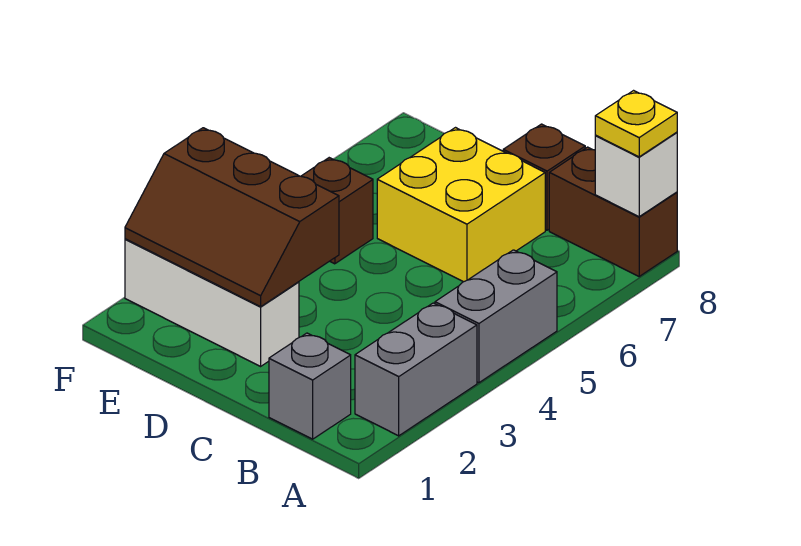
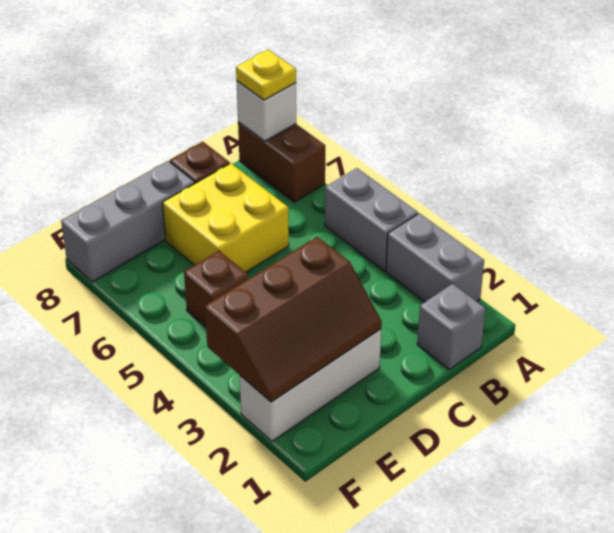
brown brick A8:B8 level 1 -> brown brick A7:A8 level 1
none -> grey brick D8:F8 level 1

